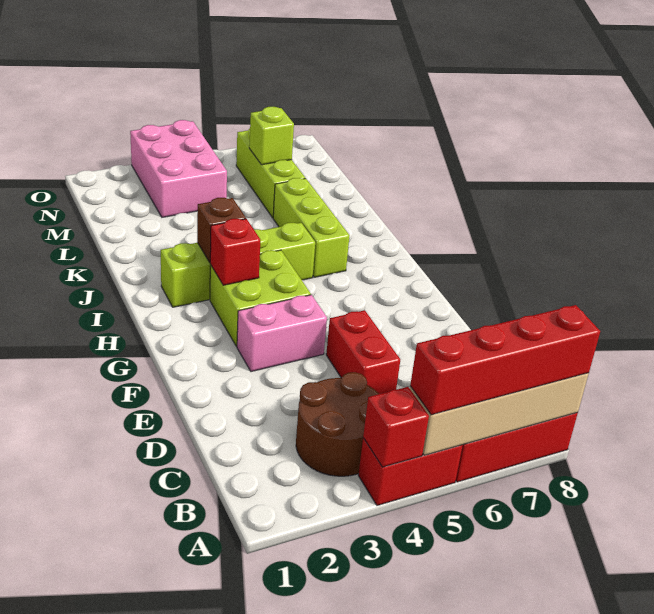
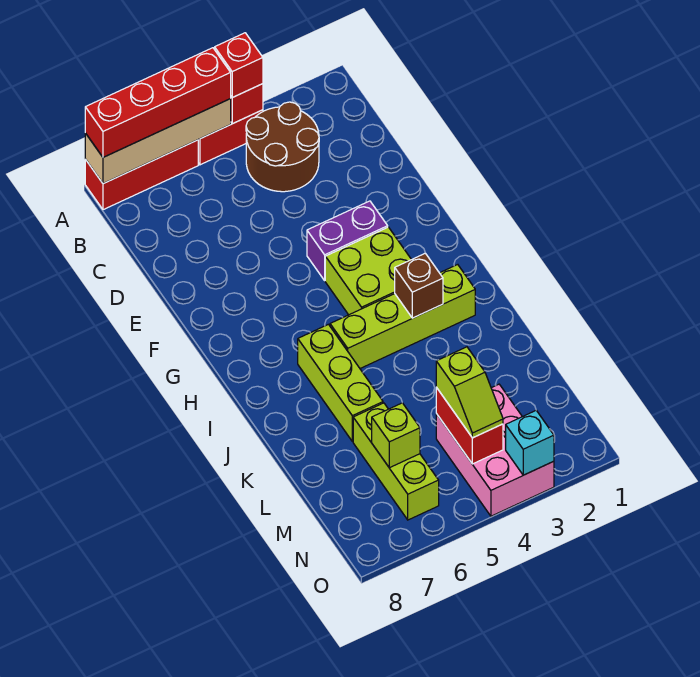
red brick D5:E5 level 1 -> red brick M4:N4 level 2
pink brick F3:F4 level 1 -> purple brick F3:F4 level 1
red brick H3 level 2 -> red brick A4 level 3
none -> lime slope M4:N4 level 3 top M
none -> cyan brick O3 level 2

